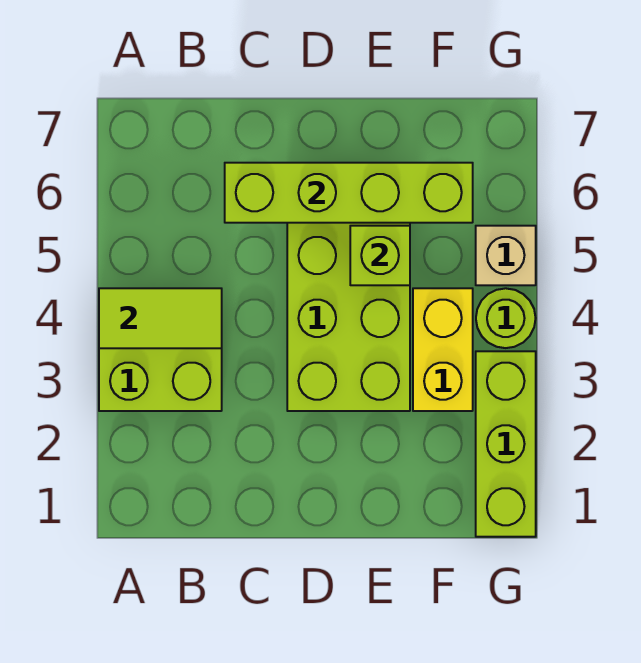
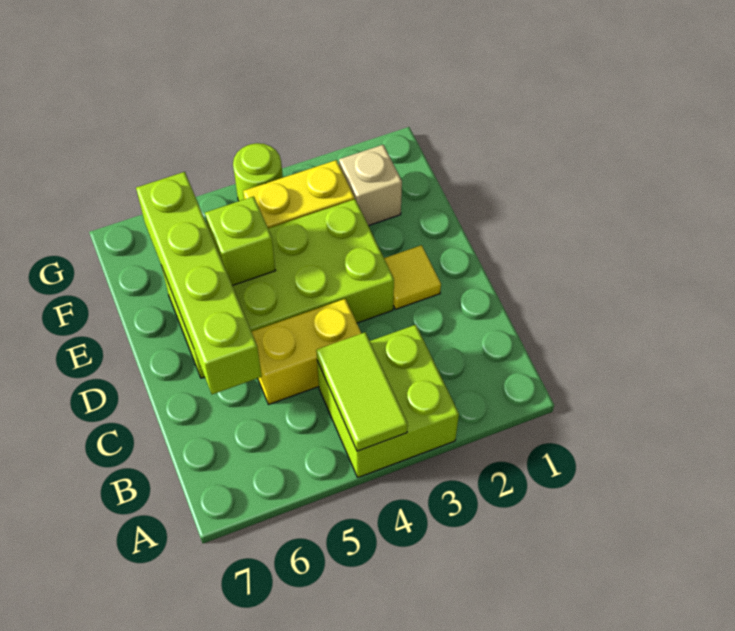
none -> yellow brick C4:C5 level 1
none -> yellow tile D2 level 1
lime brick G1:G3 level 1 -> none
tan brick G5 level 1 -> tan brick F2 level 1

